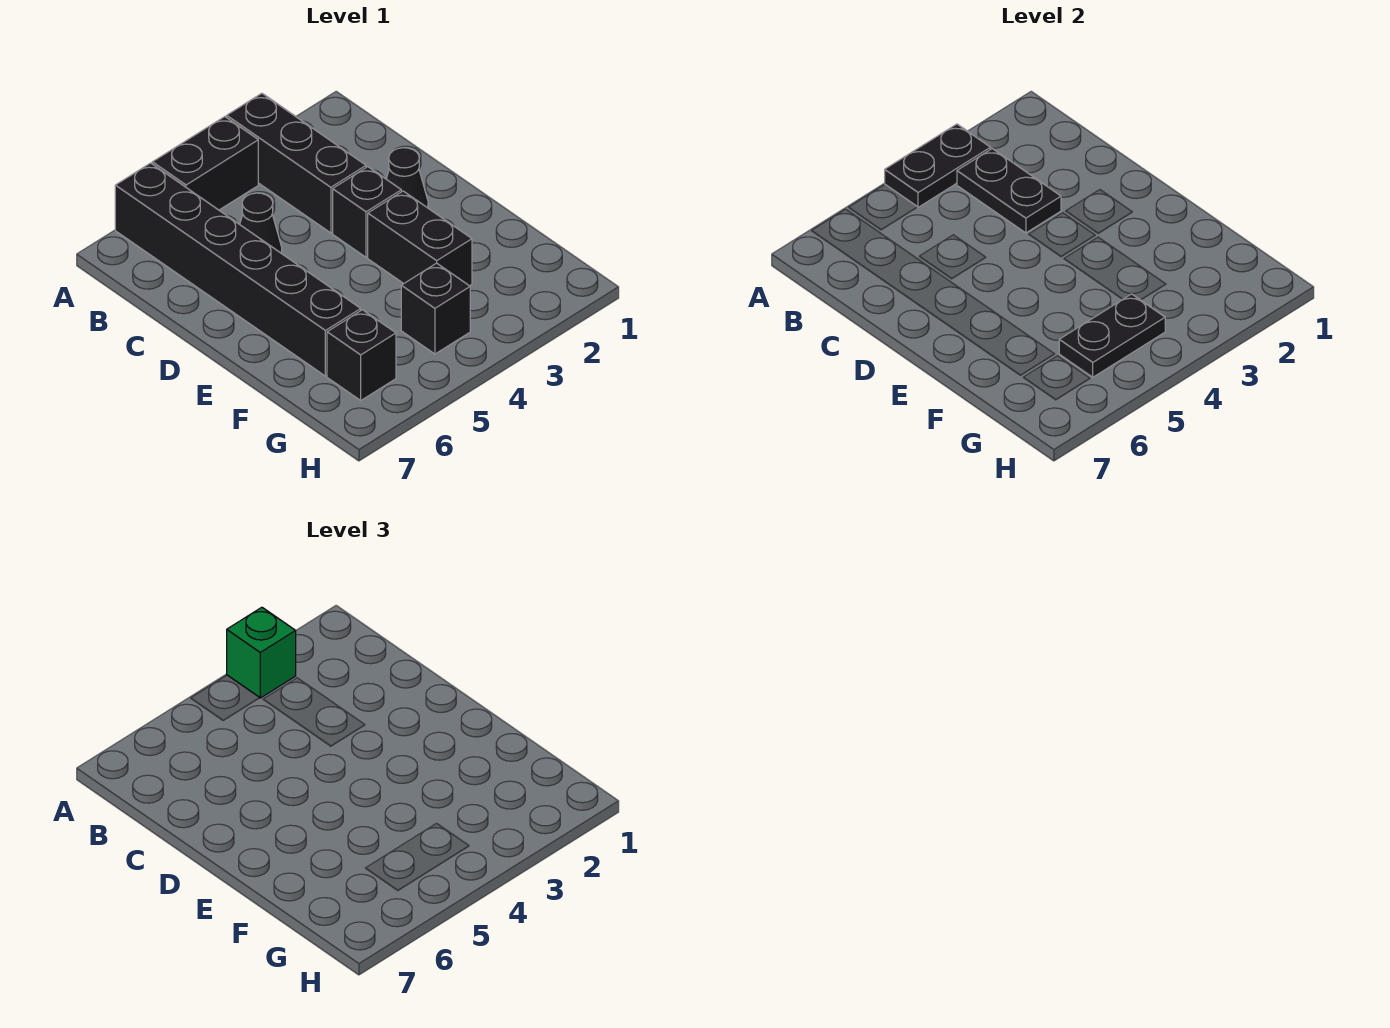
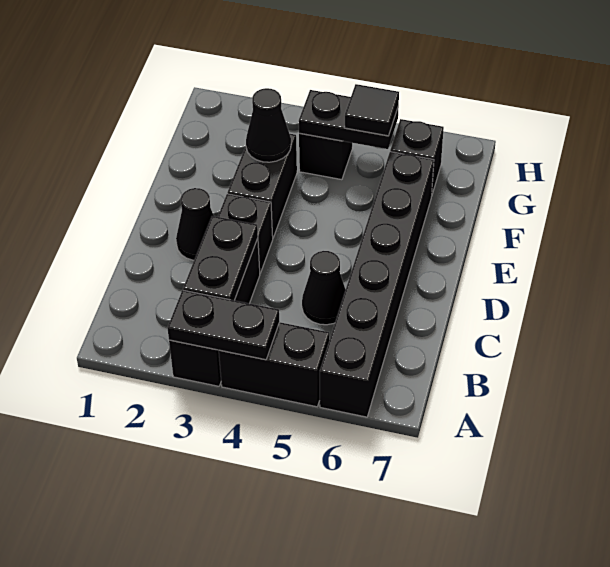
green brick A3 level 3 -> none
none -> black cone F3 level 2
none -> black tile G5 level 3

